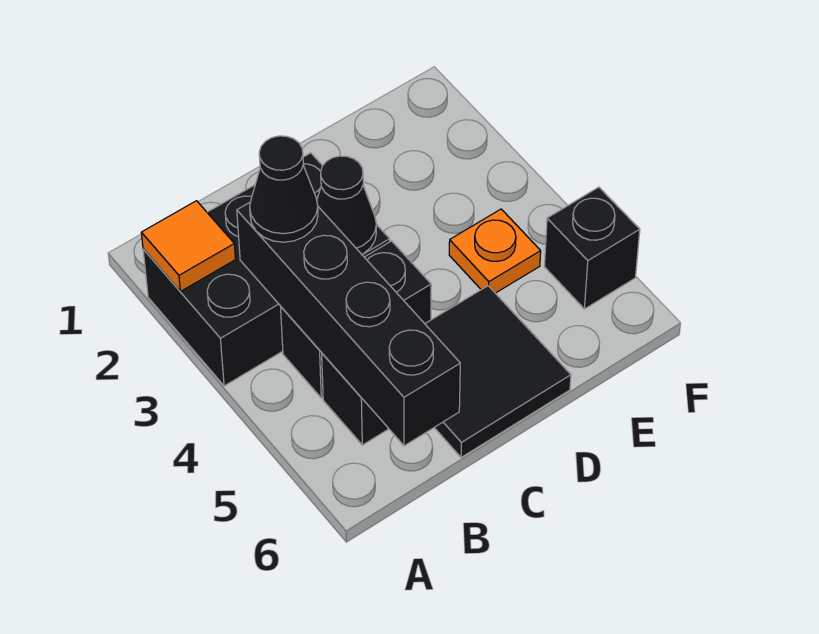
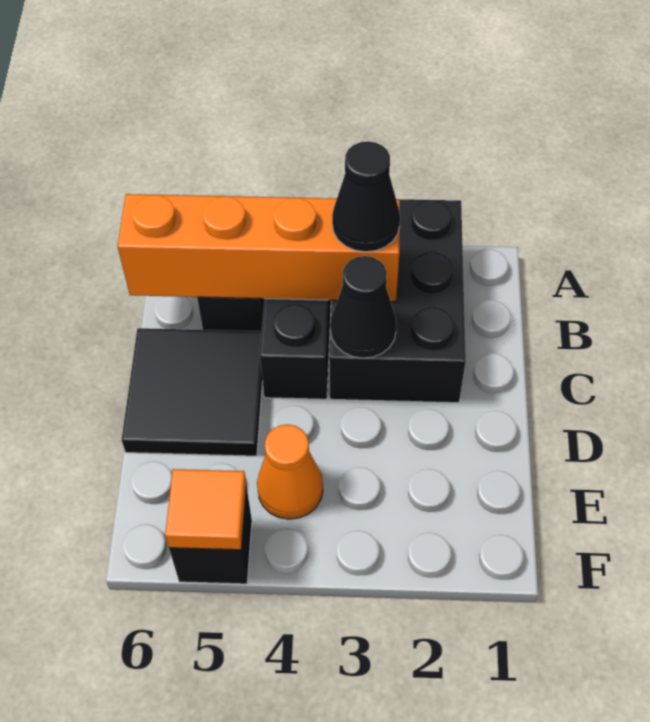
orange tile A2 level 2 -> orange tile F5 level 2
black brick B3:B6 level 2 -> orange brick B3:B6 level 2
orange plate E4 level 1 -> orange cone E4 level 1

